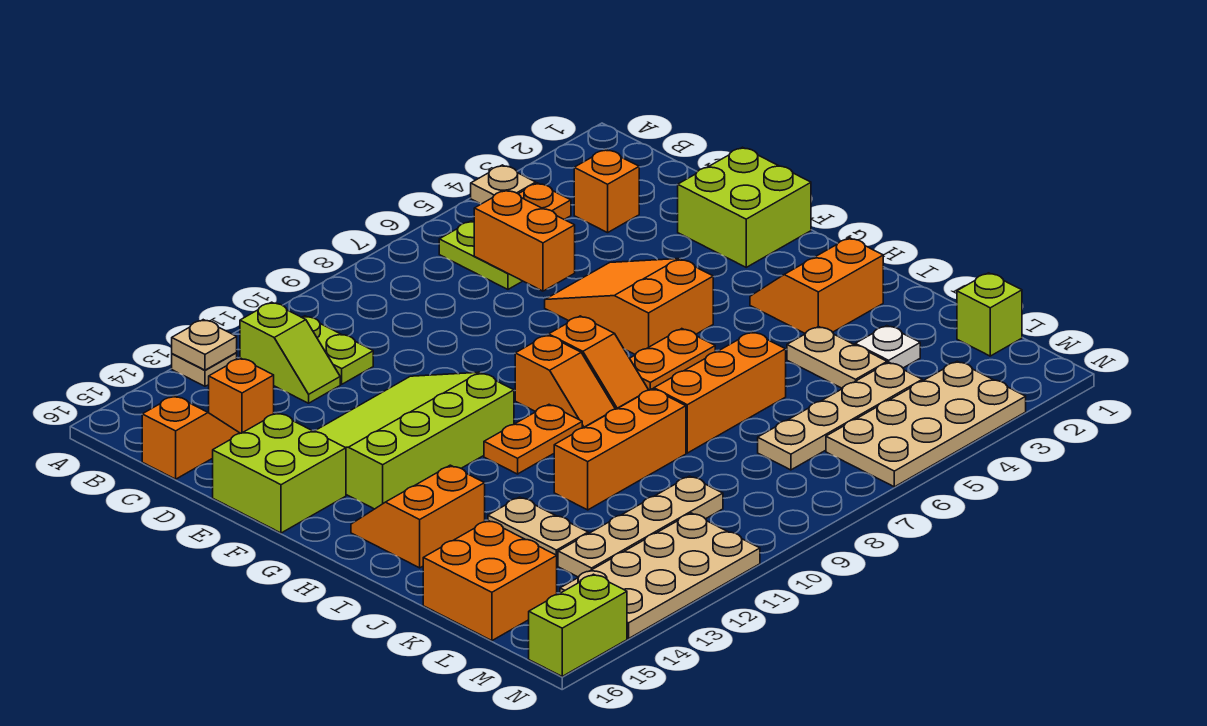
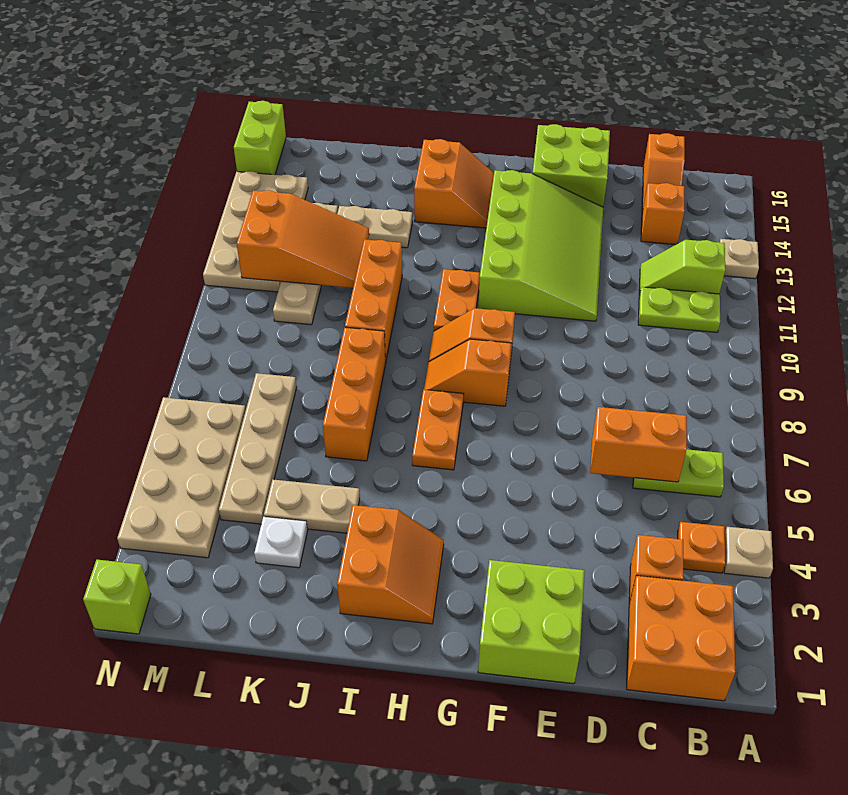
tan plate A13 level 2 -> none
orange slope E5:G6 level 1 top G -> orange slope K11:M12 level 2 top M
orange brick K15:L16 level 1 -> orange brick B1:C2 level 1
lime brick L1 level 1 -> lime brick N1 level 1

